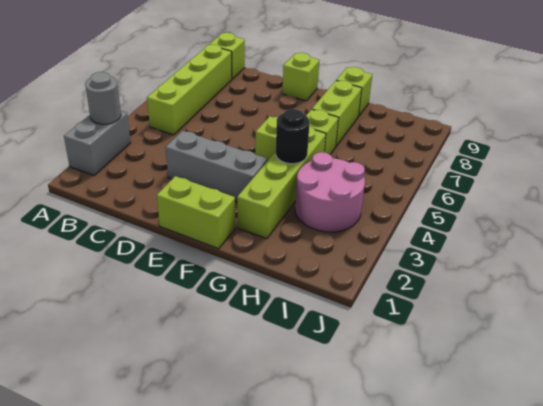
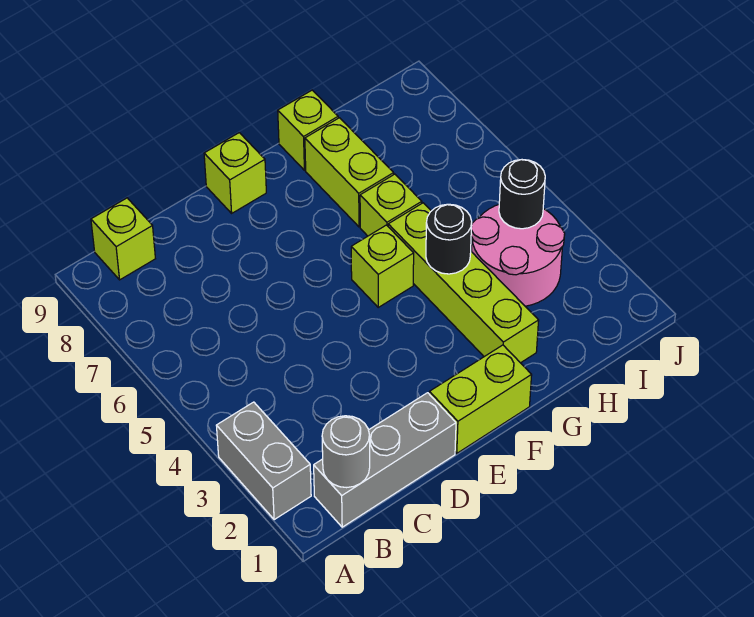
grey round brick A3 level 2 -> grey round brick B1 level 2
lime brick B5:B8 level 1 -> none
grey brick D3:F3 level 1 -> grey brick B1:D1 level 1
none -> black round brick I4 level 2

